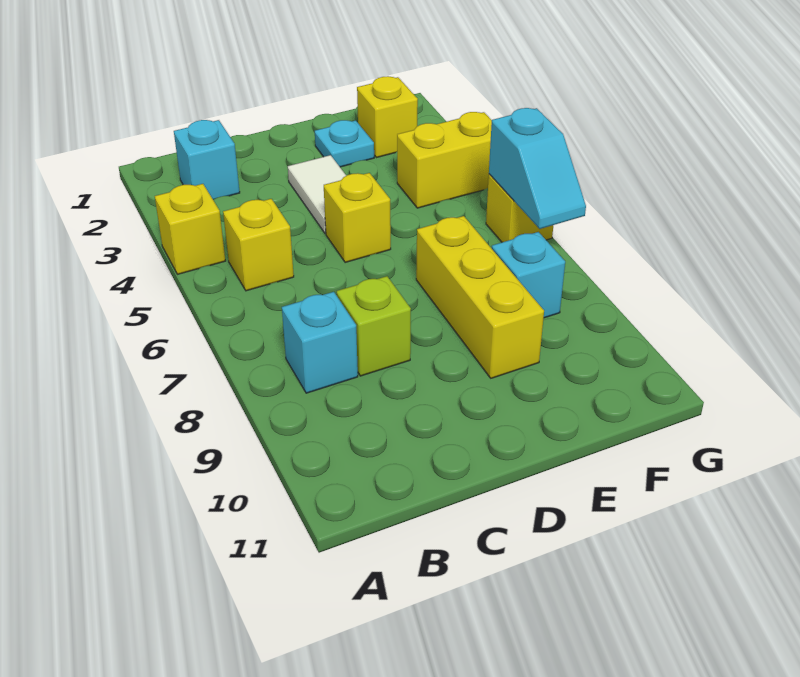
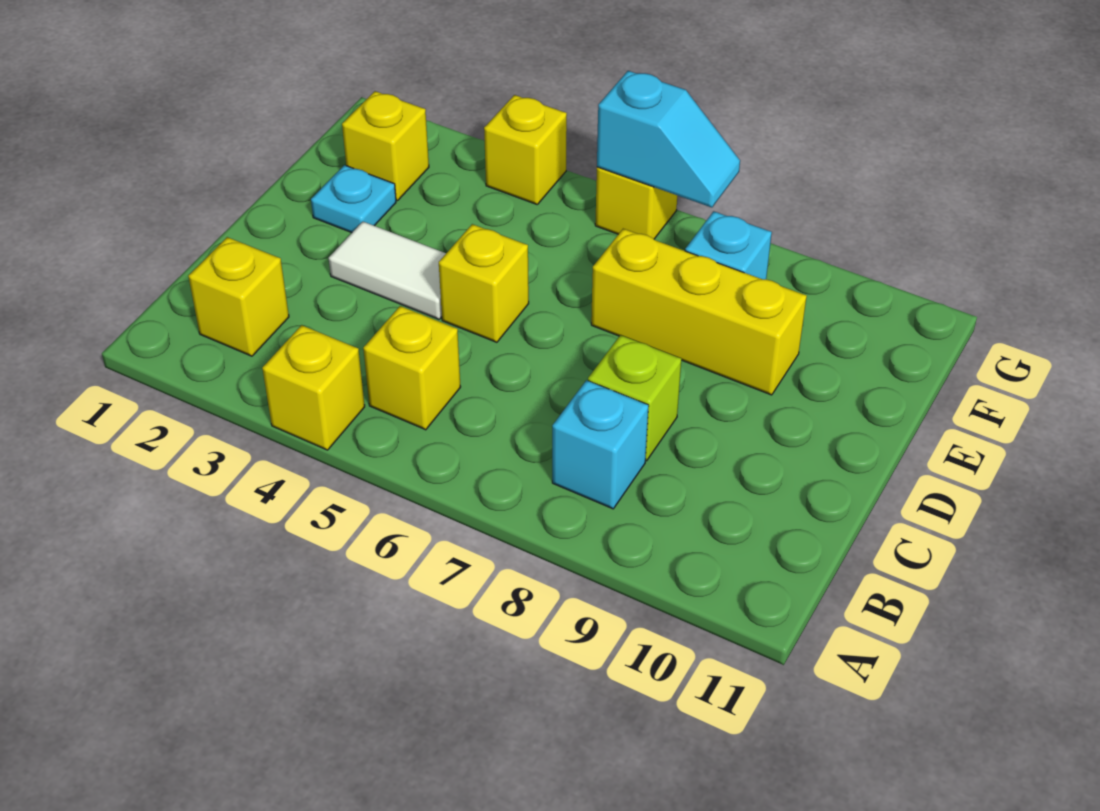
cyan brick B2 level 1 -> yellow brick B2 level 1
yellow brick F4:G4 level 1 -> yellow brick G4 level 1

